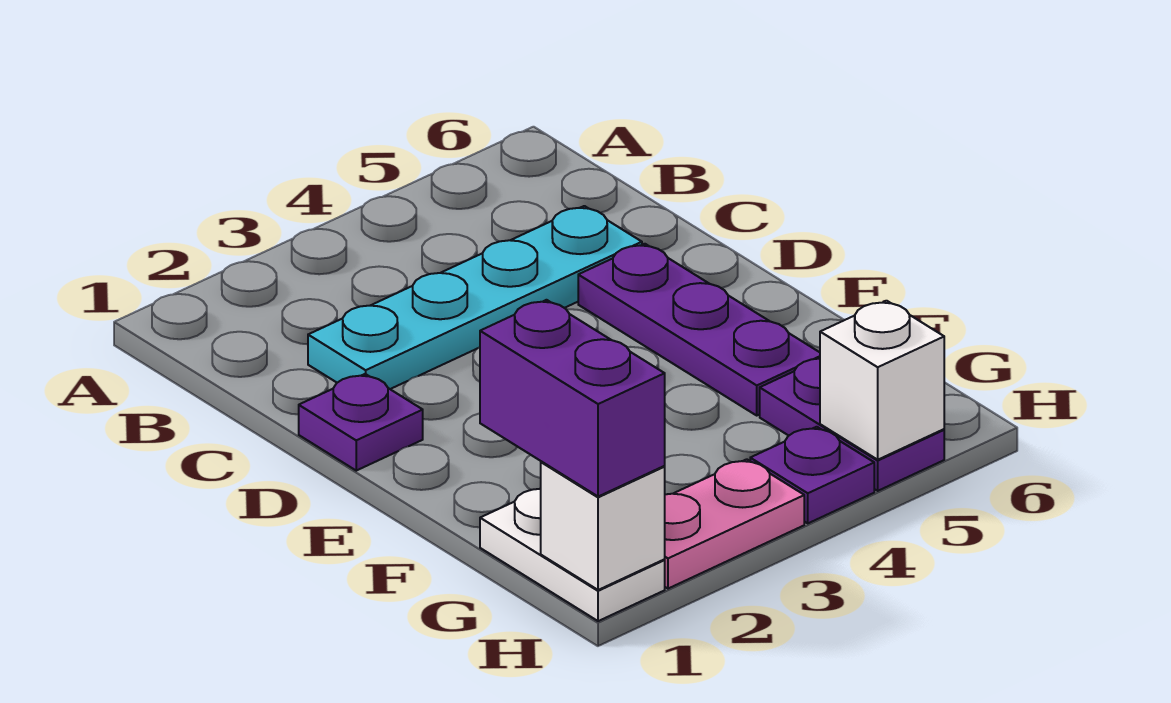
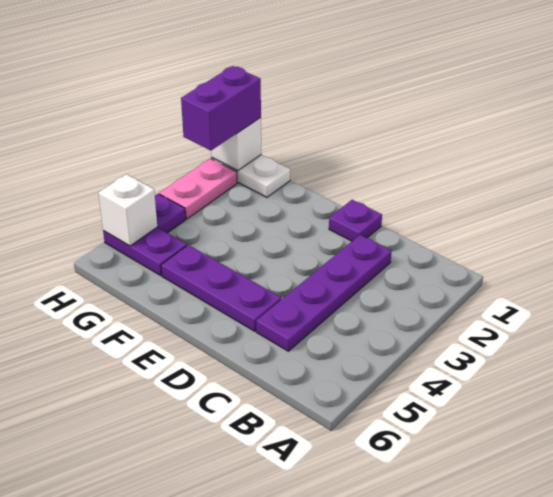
cyan plate C2:C5 level 1 -> purple plate C2:C5 level 1
purple brick G1:H1 level 3 -> purple brick H1:H2 level 3

